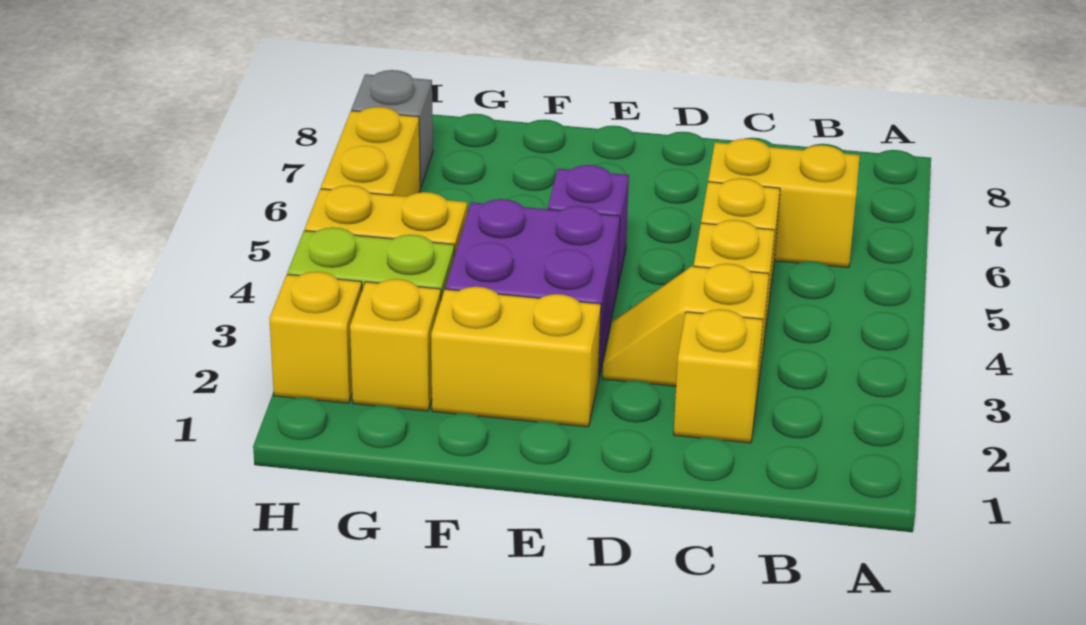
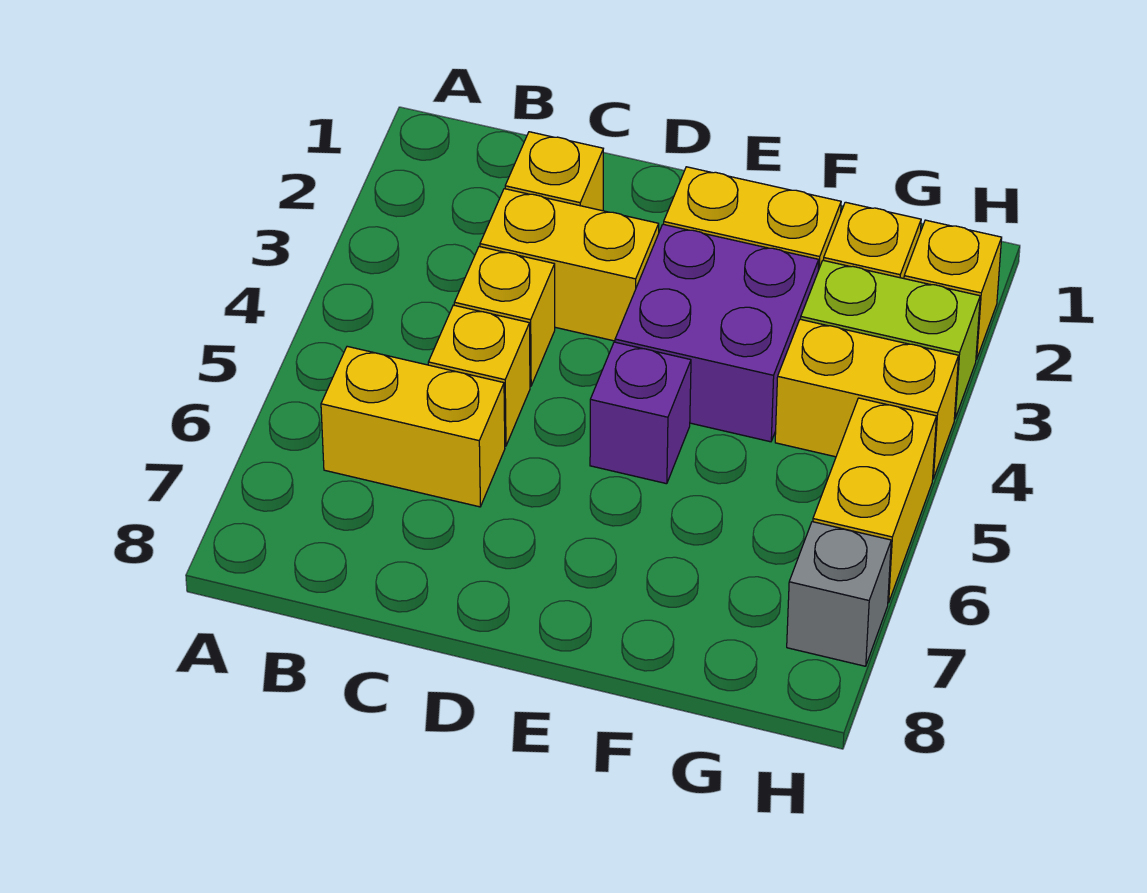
yellow slope C3:D3 level 1 top C -> yellow brick C3:D3 level 1

